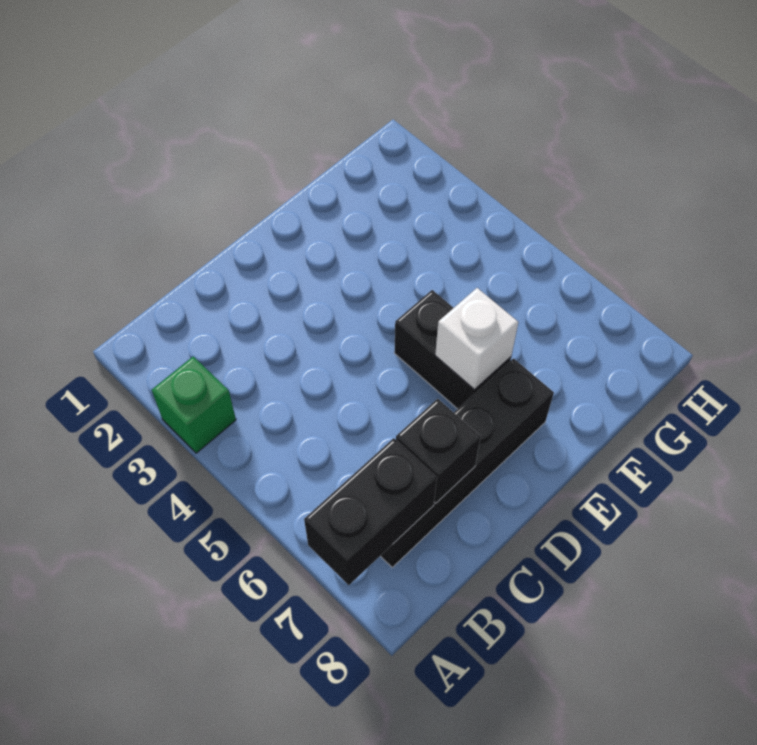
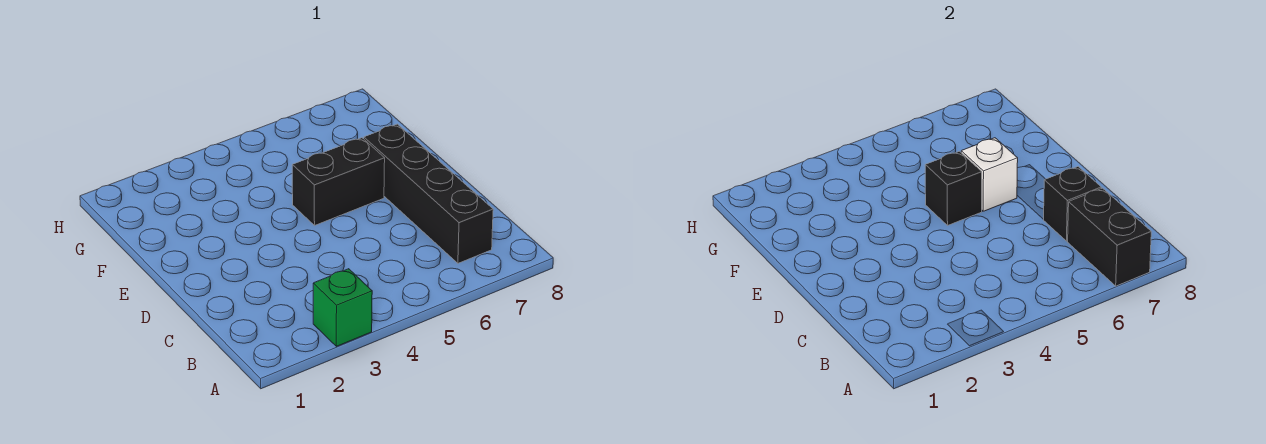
none -> black brick E5 level 2

